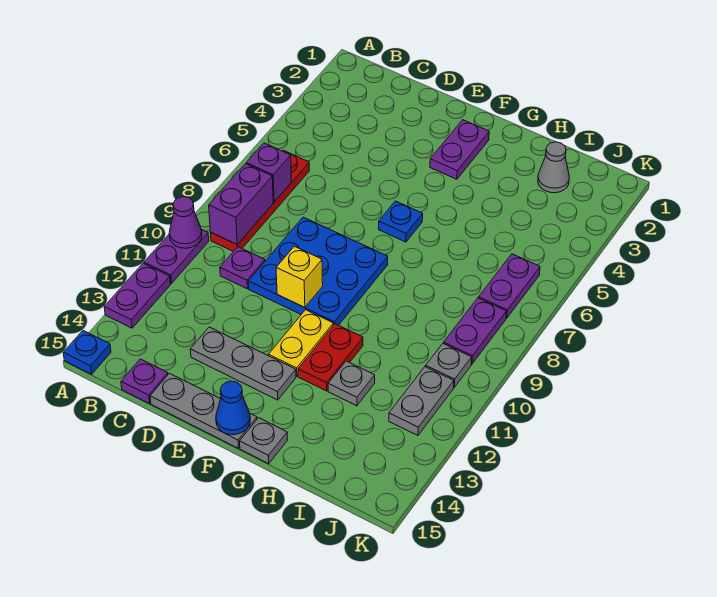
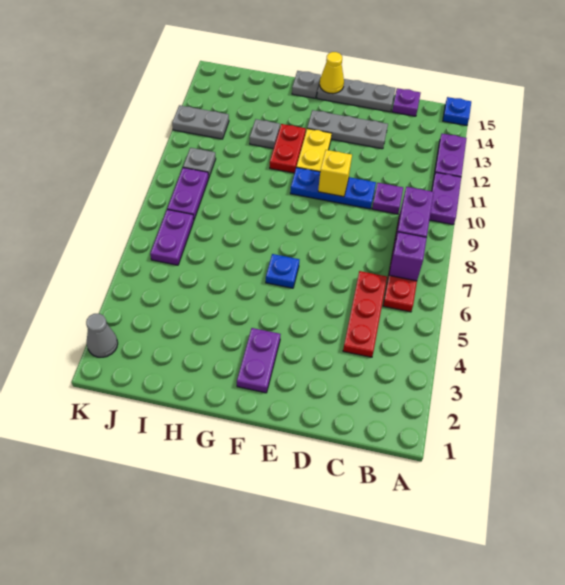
purple cone A10 level 2 -> none
none -> red plate C4:C6 level 1
blue plate D8:F10 level 1 -> blue plate D10:F10 level 1
blue cone F15 level 2 -> yellow cone F15 level 2
grey cone I2 level 1 -> grey cone K2 level 1
grey plate J11:J12 level 1 -> grey plate J12:K12 level 1

